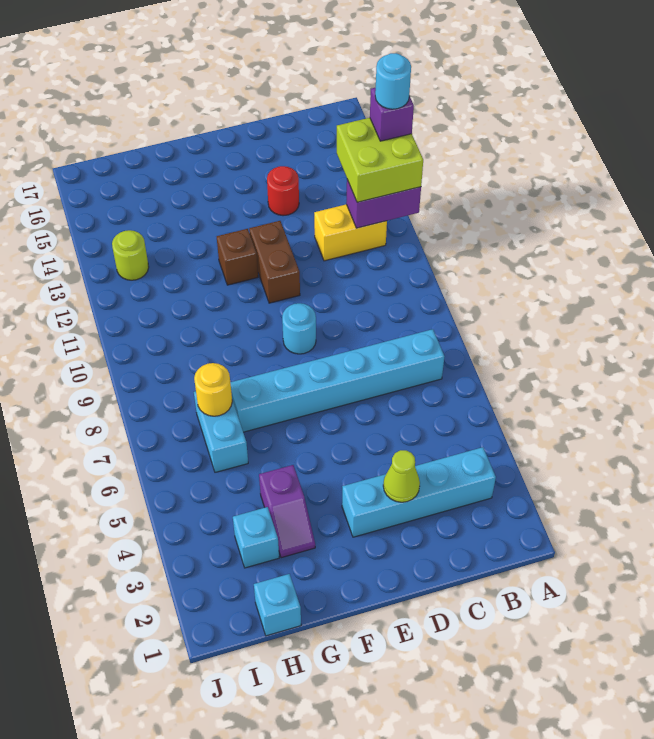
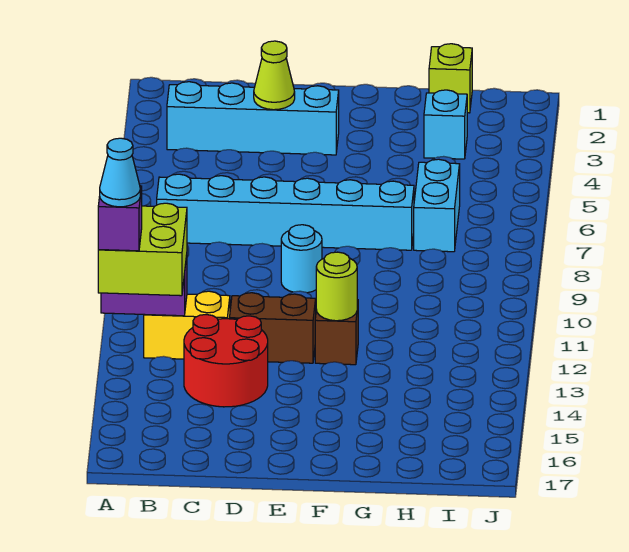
cyan round brick A13 level 5 -> cyan cone A13 level 5
red round brick D14 level 1 -> red round brick C13:D14 level 1
brown brick E11:E12 level 1 -> brown brick D12:E12 level 1
purple slope G3:G4 level 1 top 4 -> none
cyan brick H1 level 1 -> lime brick H1 level 1
yellow round brick H7 level 2 -> none
lime round brick I13 level 1 -> lime round brick F12 level 2

